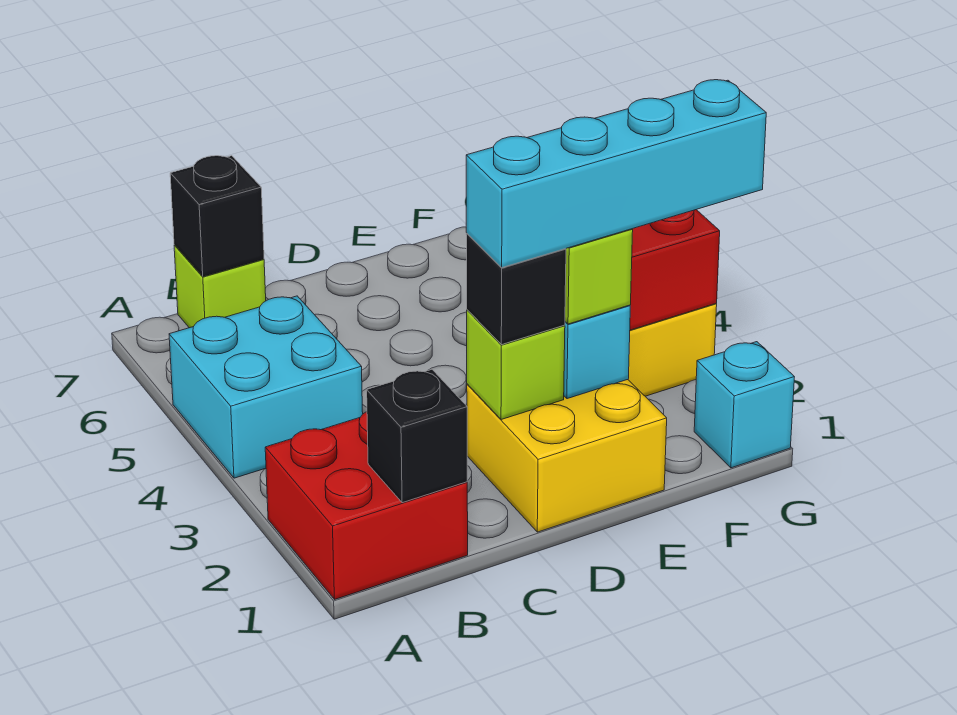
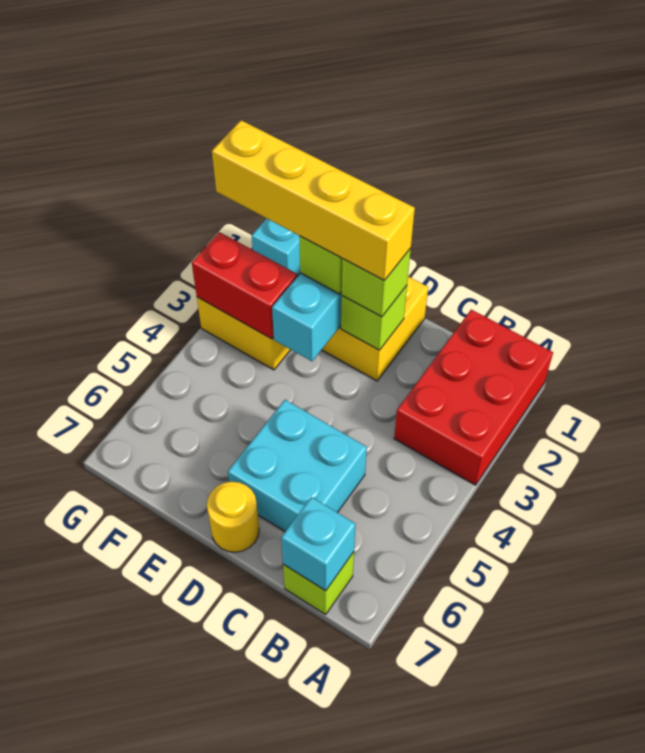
red brick A1:B2 level 1 -> red brick A1:B3 level 1
cyan brick A4:B5 level 1 -> cyan brick C5:D6 level 1
black brick B1 level 2 -> none
black brick B7 level 2 -> cyan brick B7 level 2
black brick D2 level 3 -> lime brick D2 level 3
cyan brick D2:G2 level 4 -> yellow brick D2:G2 level 4
none -> yellow round brick D7 level 1

